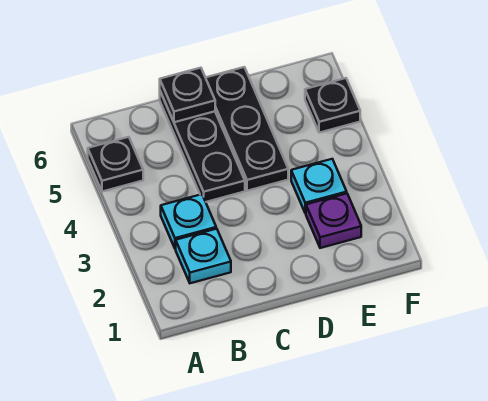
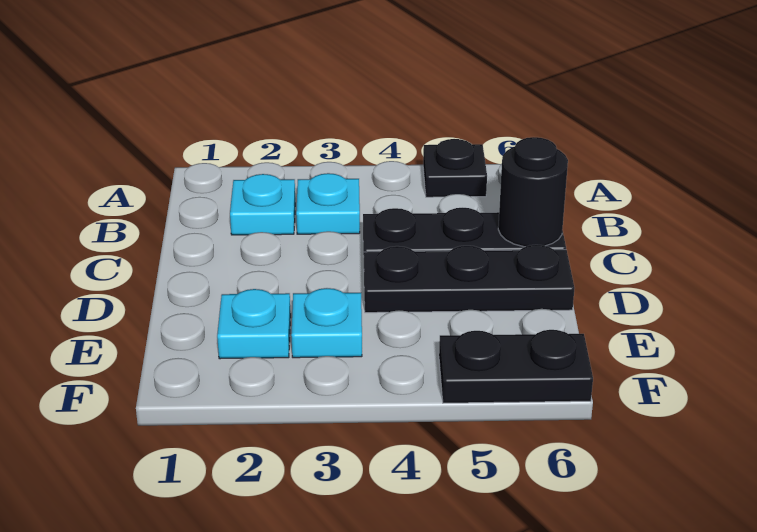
black plate C6 level 2 -> black round brick C6 level 2
purple plate E2 level 1 -> cyan plate E2 level 1
black plate F5 level 1 -> black plate F5:F6 level 1

